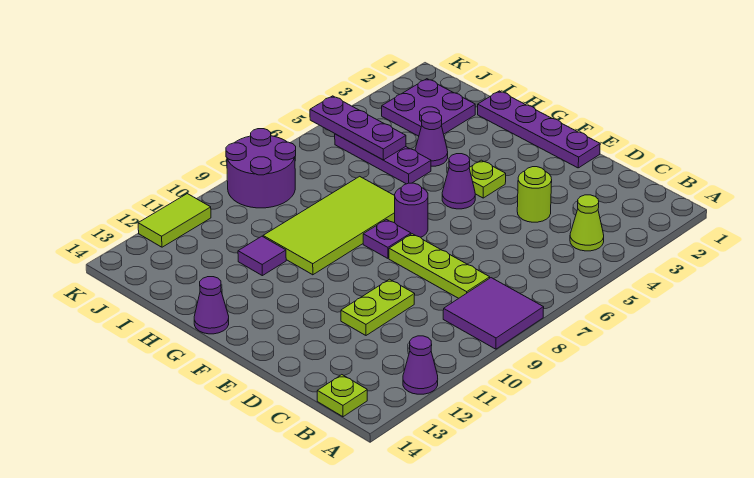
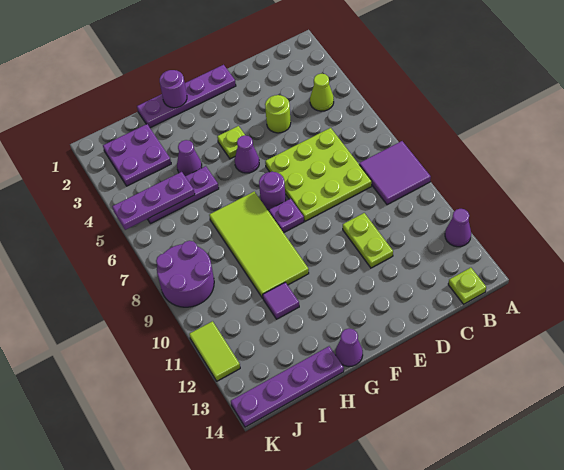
lime plate C8:E8 level 1 -> lime plate C6:E8 level 1
none -> purple round brick G1 level 2
none -> purple plate H14:K14 level 1

